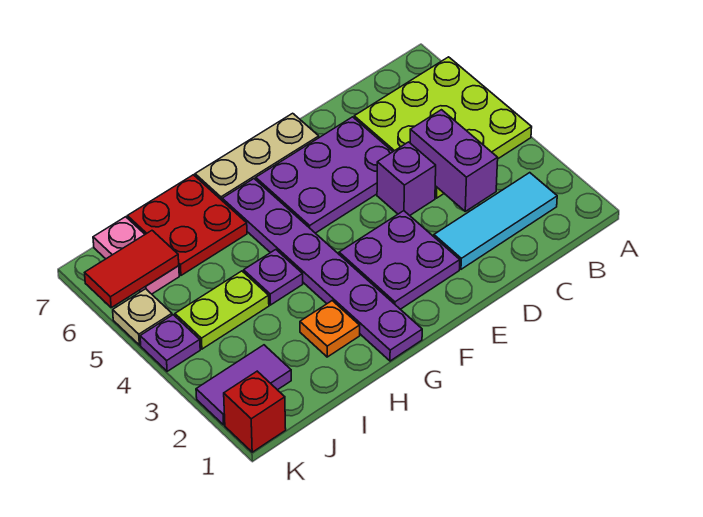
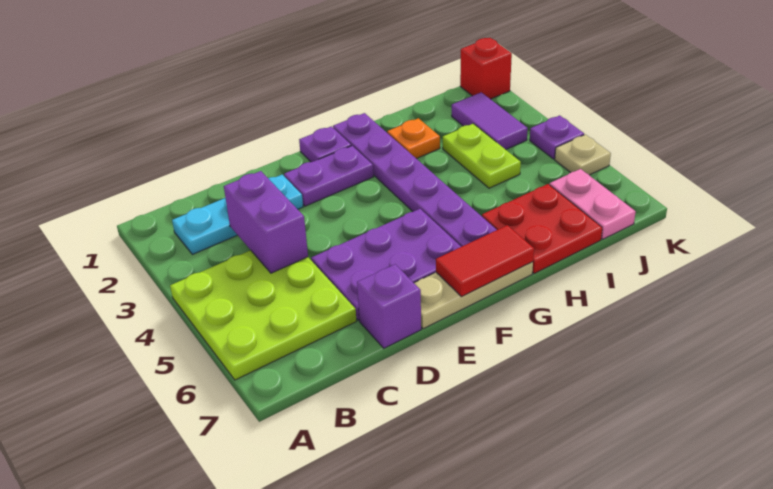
cyan tile B2:D2 level 1 -> cyan plate B2:D2 level 1
purple brick D4 level 1 -> purple brick D7 level 1
purple plate E2:F3 level 1 -> purple plate E2:F2 level 1
purple plate H4 level 1 -> purple plate F1 level 1
lime plate I4:J4 level 1 -> lime plate I3:I4 level 1
purple tile J2:K2 level 1 -> purple tile J2:J3 level 1
red tile J6:K6 level 2 -> red tile F7:G7 level 2

